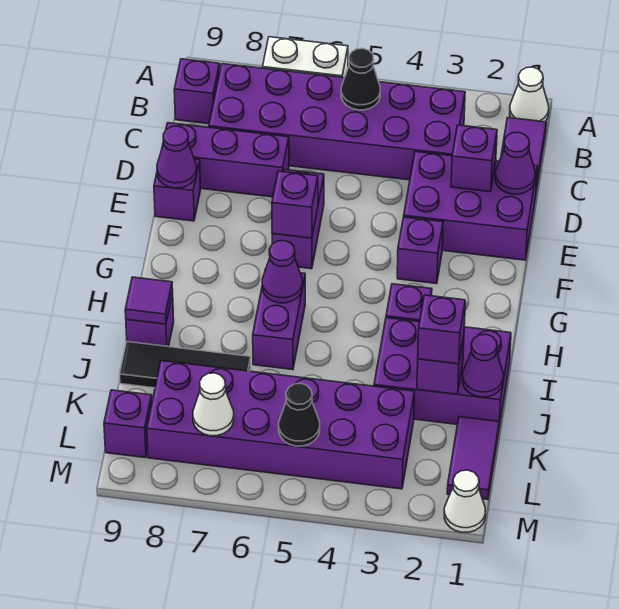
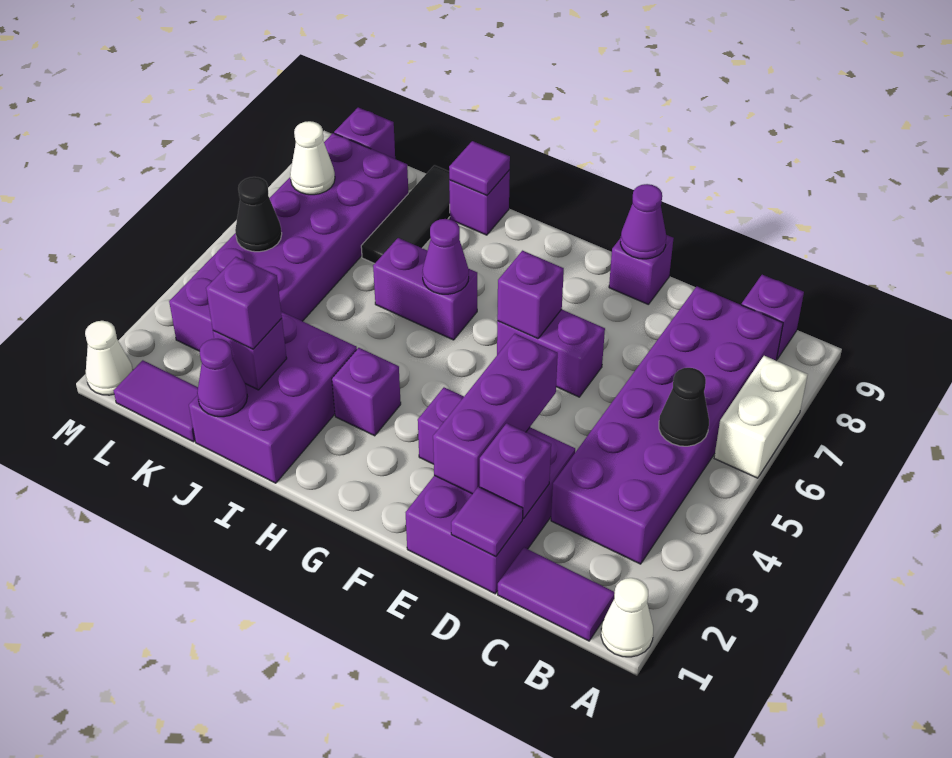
purple cone D1 level 2 -> purple tile D1 level 2
purple brick D7:D9 level 1 -> purple brick E2:E4 level 2

